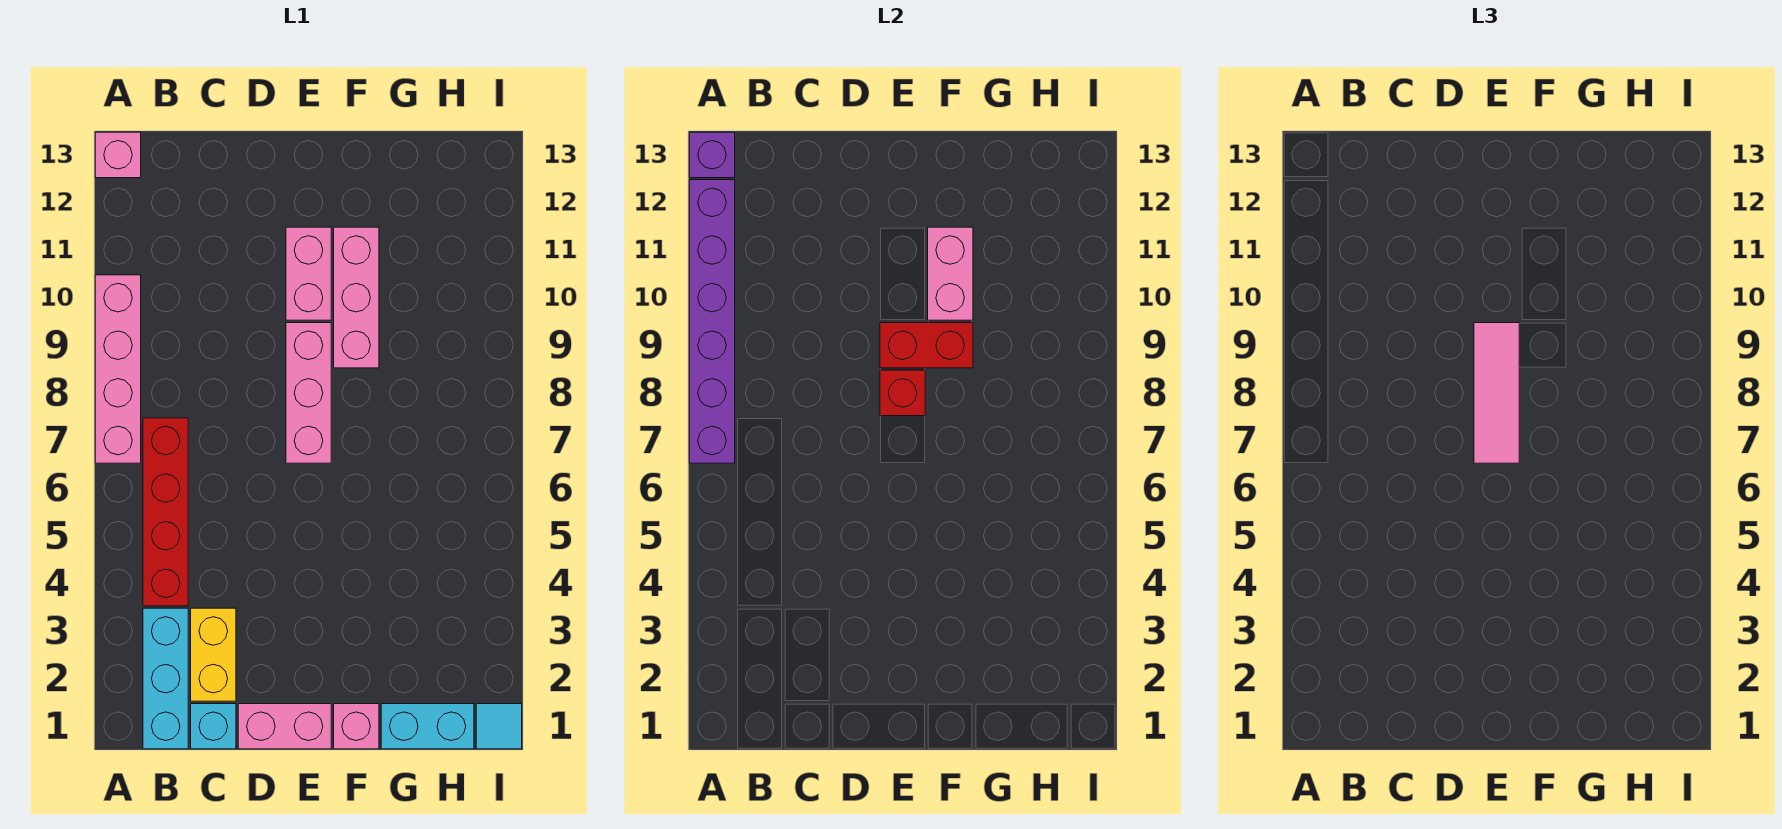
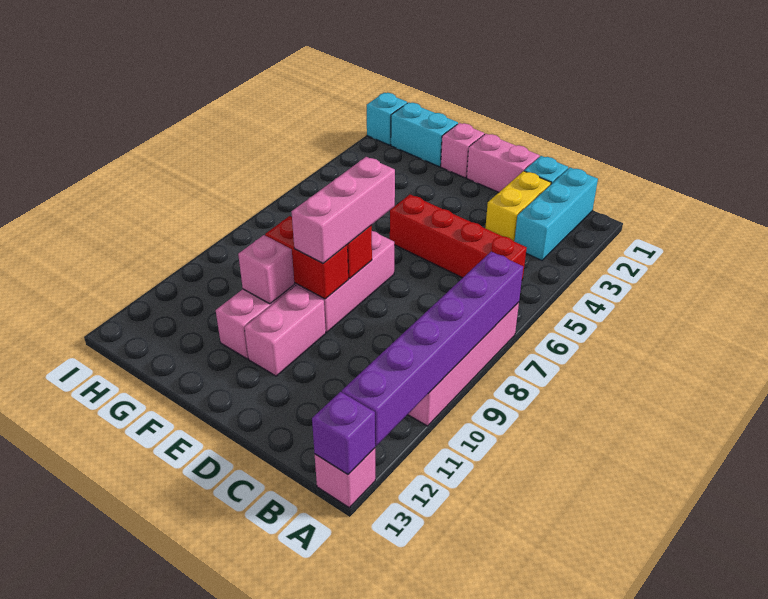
red brick B4:B7 level 1 -> red brick B5:E5 level 1
pink tile E7:E9 level 3 -> pink brick E7:E9 level 3
pink brick F10:F11 level 2 -> pink brick F10 level 2
cyan tile I1 level 1 -> cyan brick I1 level 1

